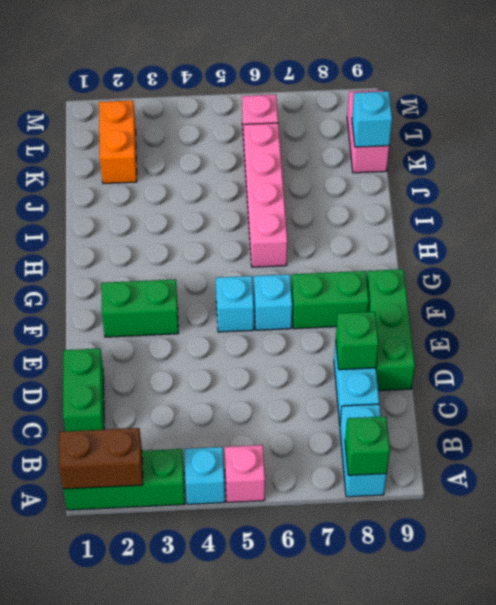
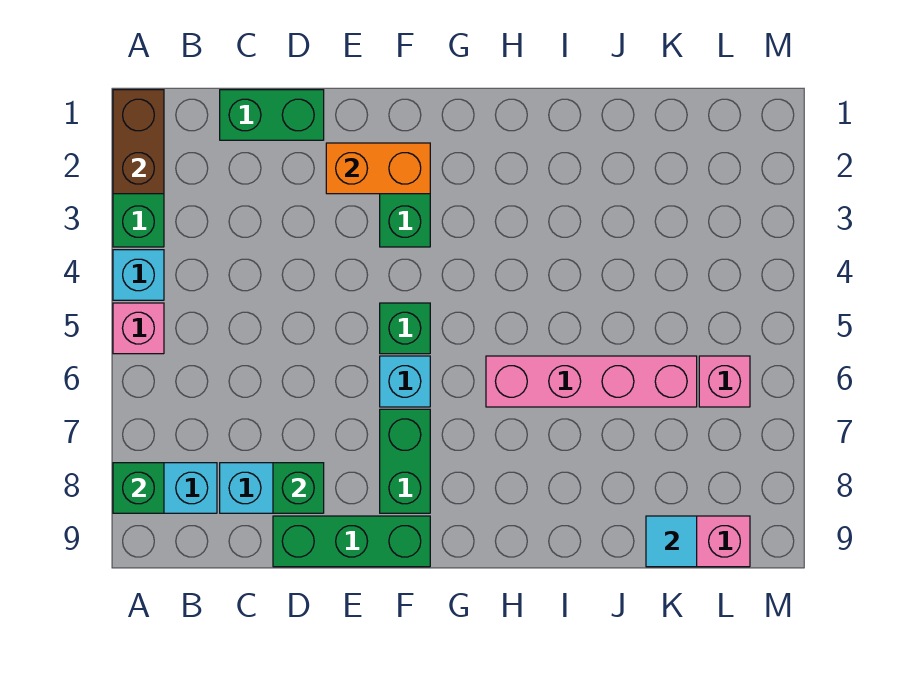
cyan brick F5 level 1 -> green brick F5 level 1
orange brick K2:L2 level 1 -> orange brick E2:F2 level 2
cyan brick K9 level 2 -> cyan tile K9 level 2

